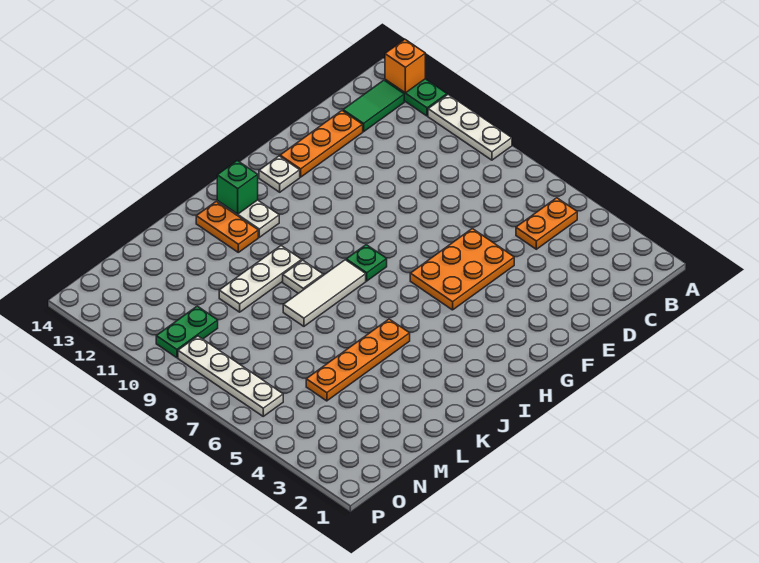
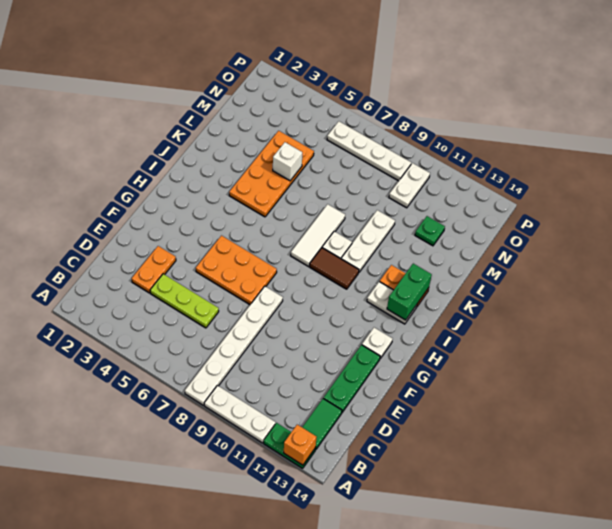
none -> white plate A8:F8 level 1
orange plate B5:C5 level 1 -> orange plate D3:E3 level 1
none -> lime plate D4:D6 level 1
orange plate D13:F13 level 1 -> green plate D13:F13 level 1
orange plate E5:G6 level 1 -> orange plate F5:G7 level 1
green plate H8 level 1 -> green plate M12 level 1
none -> brown tile I9:I10 level 1
green brick I13 level 2 -> green brick I13:J13 level 2
orange plate J5:M5 level 1 -> orange plate J4:M5 level 1
none -> white brick L5 level 2
green plate N10:O10 level 1 -> white plate N10:O10 level 1

